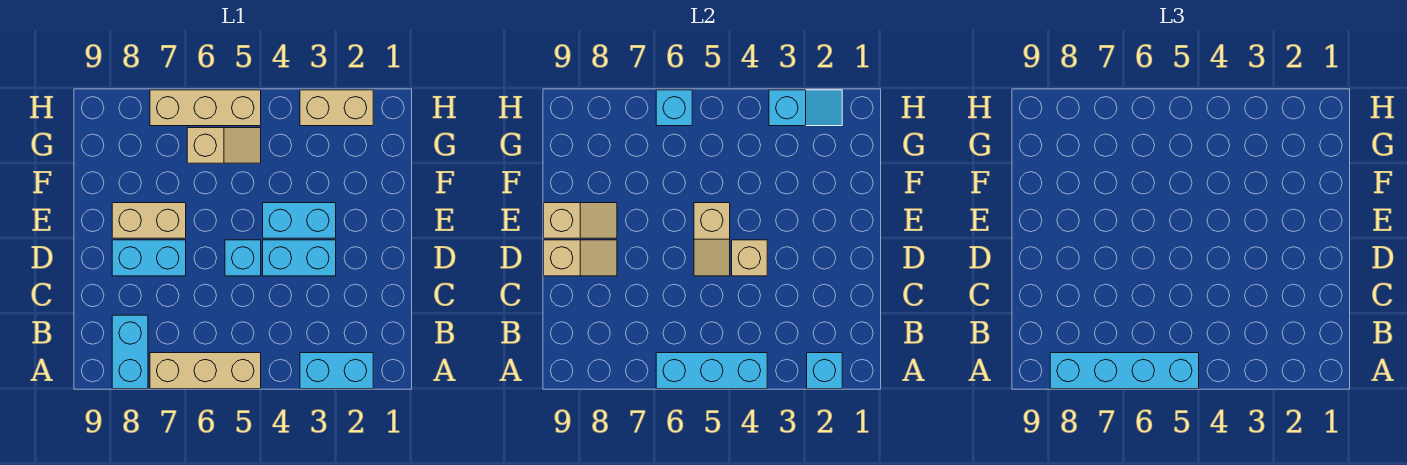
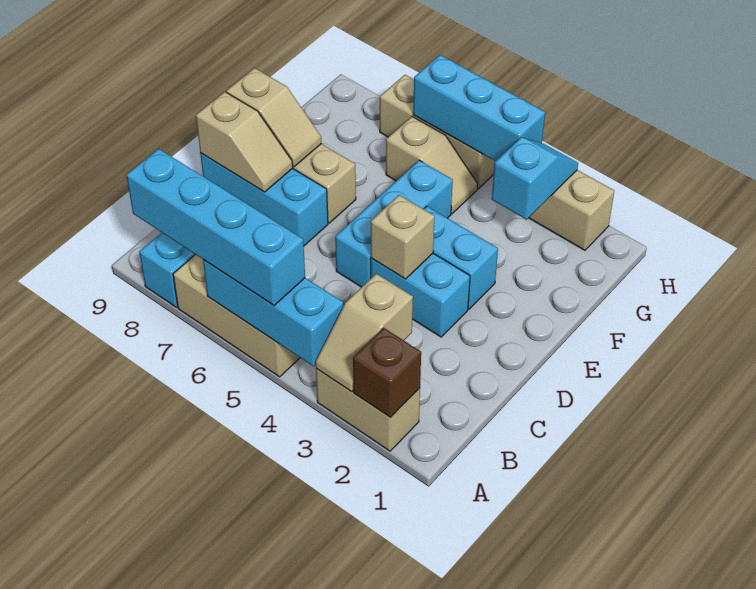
cyan brick A2:A3 level 1 -> tan brick A2:A3 level 1
cyan brick A2 level 2 -> brown brick A2 level 2
cyan brick D5 level 1 -> cyan brick D5:F5 level 1
tan slope D5:E5 level 2 top E -> tan slope A3:B3 level 2 top B
cyan brick D7:D8 level 1 -> cyan brick D7:D9 level 1
cyan slope H2:H3 level 2 top 3 -> cyan slope G3:H3 level 2 top G
cyan brick H6 level 2 -> cyan brick H4:H6 level 2

